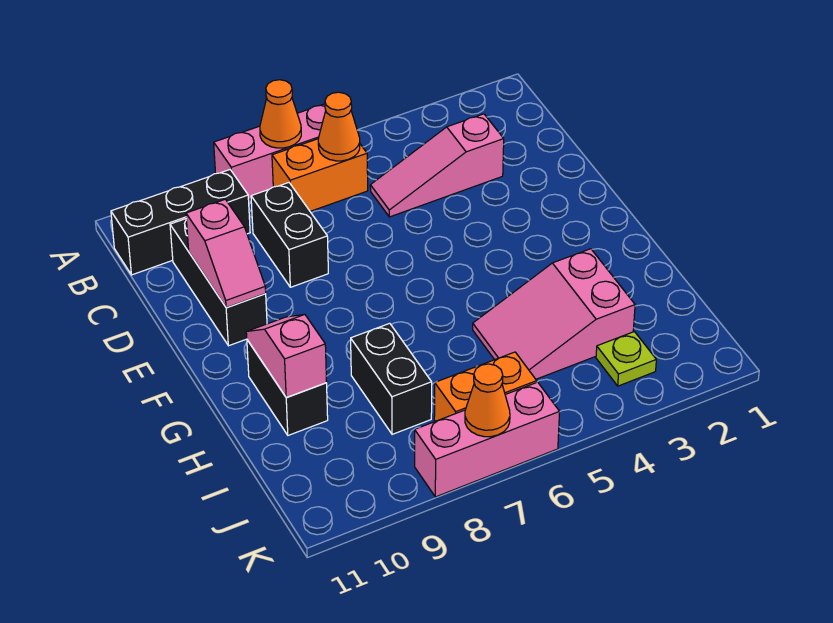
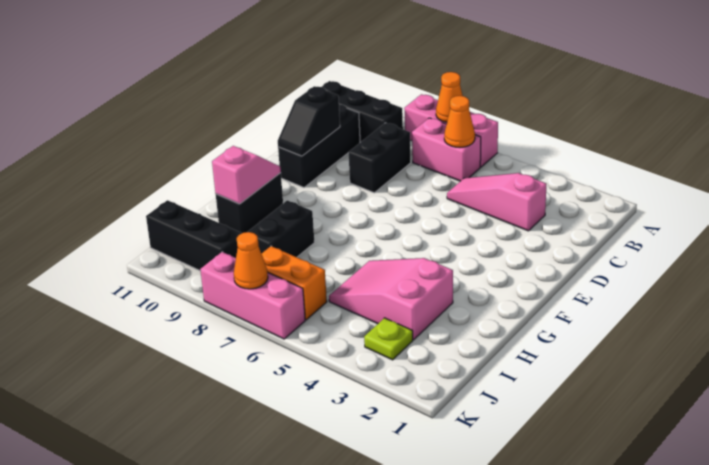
orange brick B6:B7 level 1 -> pink brick B6:B7 level 1
pink slope D10:E10 level 2 top D -> black slope D10:E10 level 2 top D
none -> black brick J9:J11 level 1

